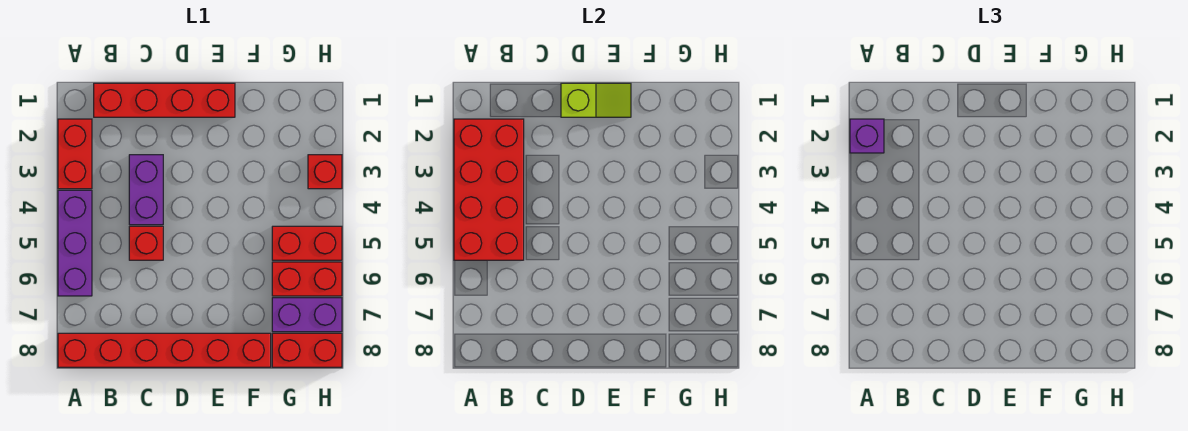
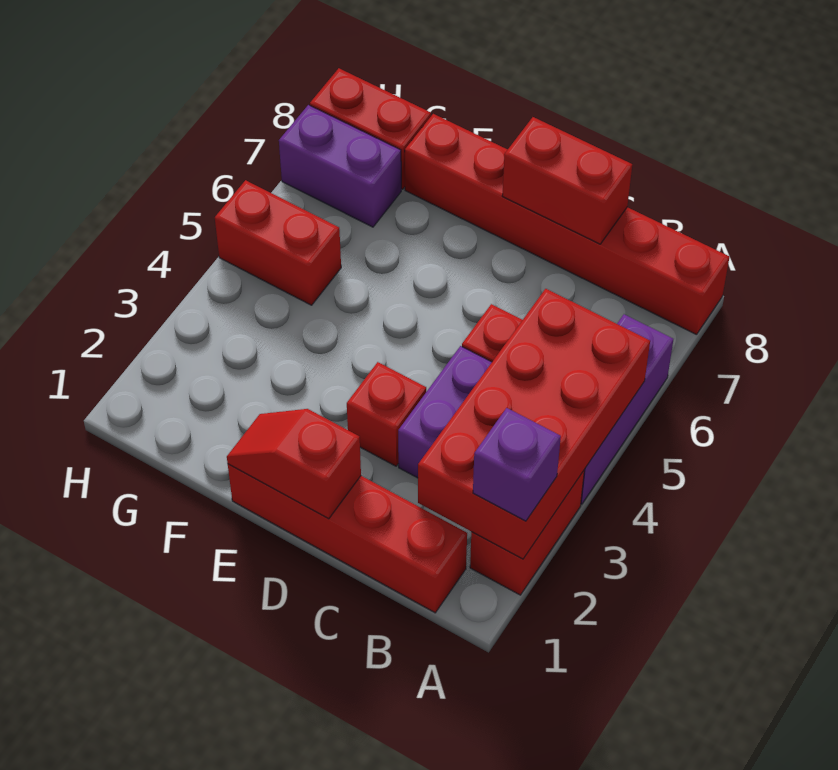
lime slope D1:E1 level 2 top D -> red slope D1:E1 level 2 top D
red brick G6:H6 level 1 -> red brick C8:D8 level 2
red brick H3 level 1 -> red brick D3 level 1

